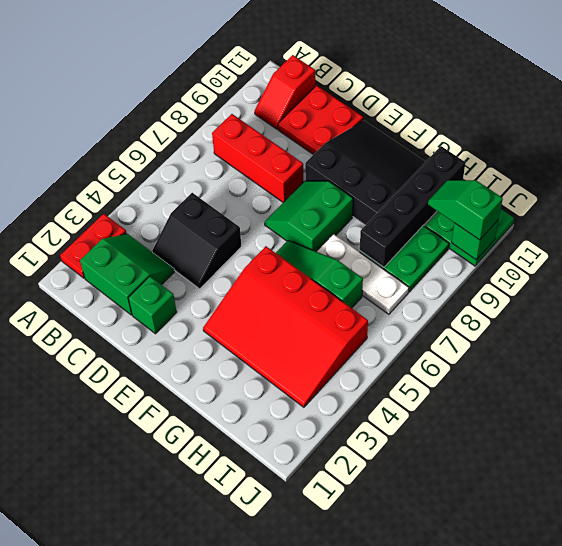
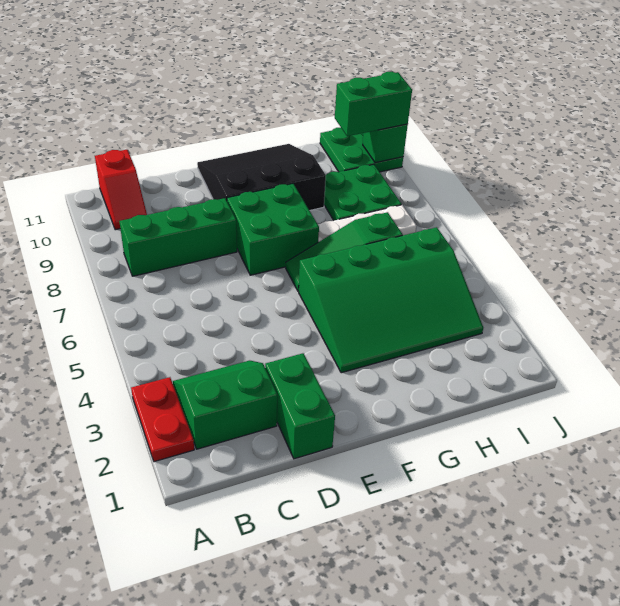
red brick B8:D8 level 1 -> green brick B8:D8 level 1
black slope C4:D5 level 1 top 5 -> none
red plate C10:D11 level 1 -> none
green brick D2 level 1 -> green brick D1:D2 level 1
green slope E7:F8 level 1 top F -> green brick E7:F8 level 1
red slope F3:I5 level 1 top 5 -> green slope F3:I5 level 1 top 5
black brick H8:H11 level 2 -> none
green slope I10:J10 level 3 top J -> green brick I10:J10 level 3

